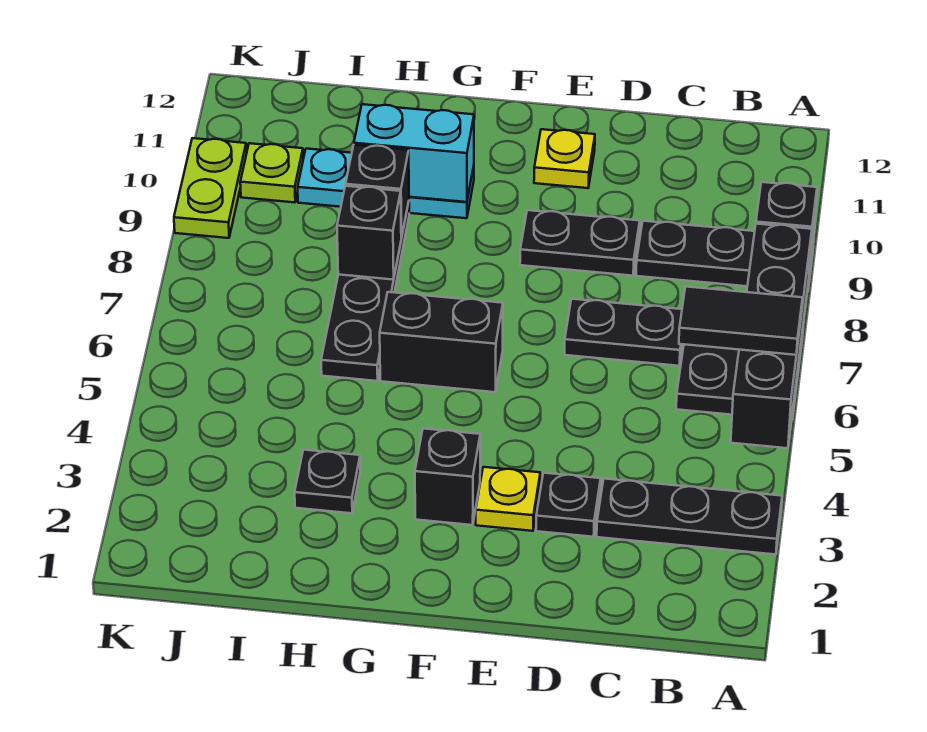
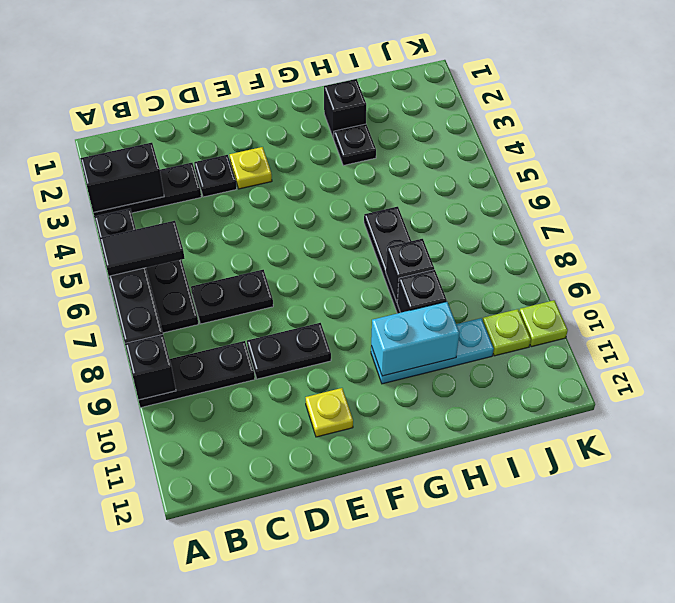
black brick F3 level 1 -> black brick H2 level 1
black brick F6:G6 level 1 -> black brick A3:B3 level 2
lime plate K9:K10 level 1 -> lime plate K10 level 1

